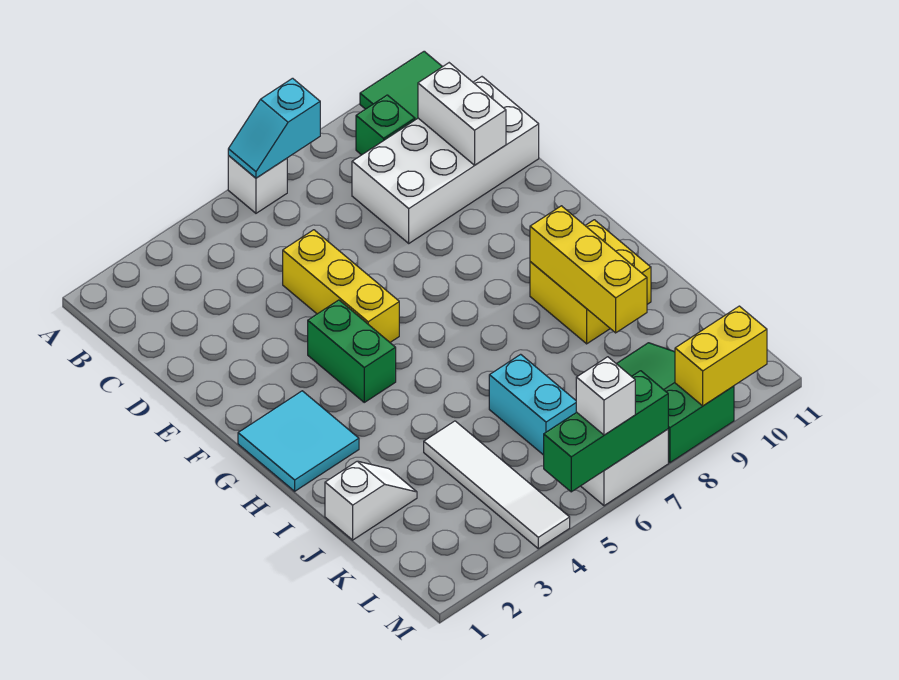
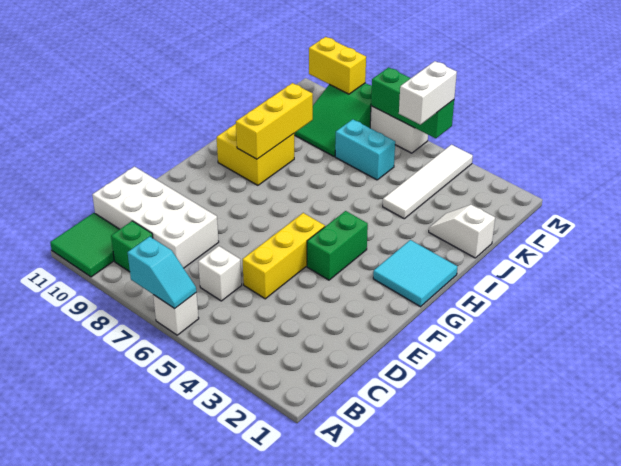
white brick C10:D10 level 2 -> white brick L5:M5 level 3
cyan brick J6:K6 level 1 -> cyan brick K6:K7 level 1
white brick M6 level 3 -> white brick C6 level 1

